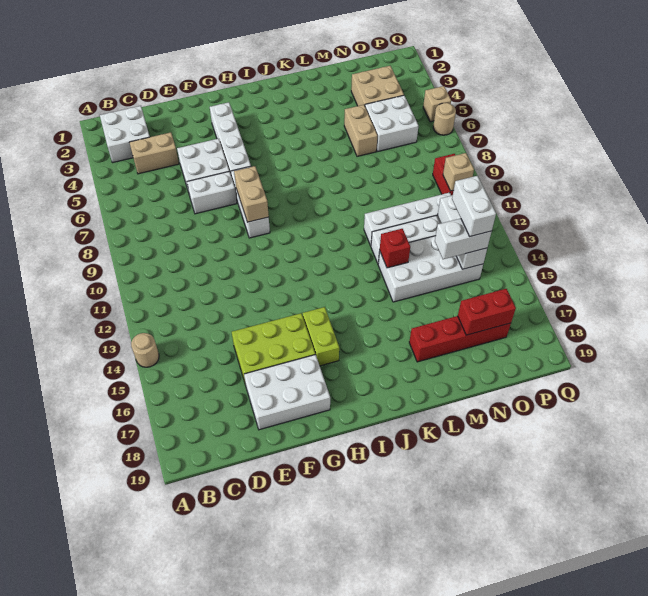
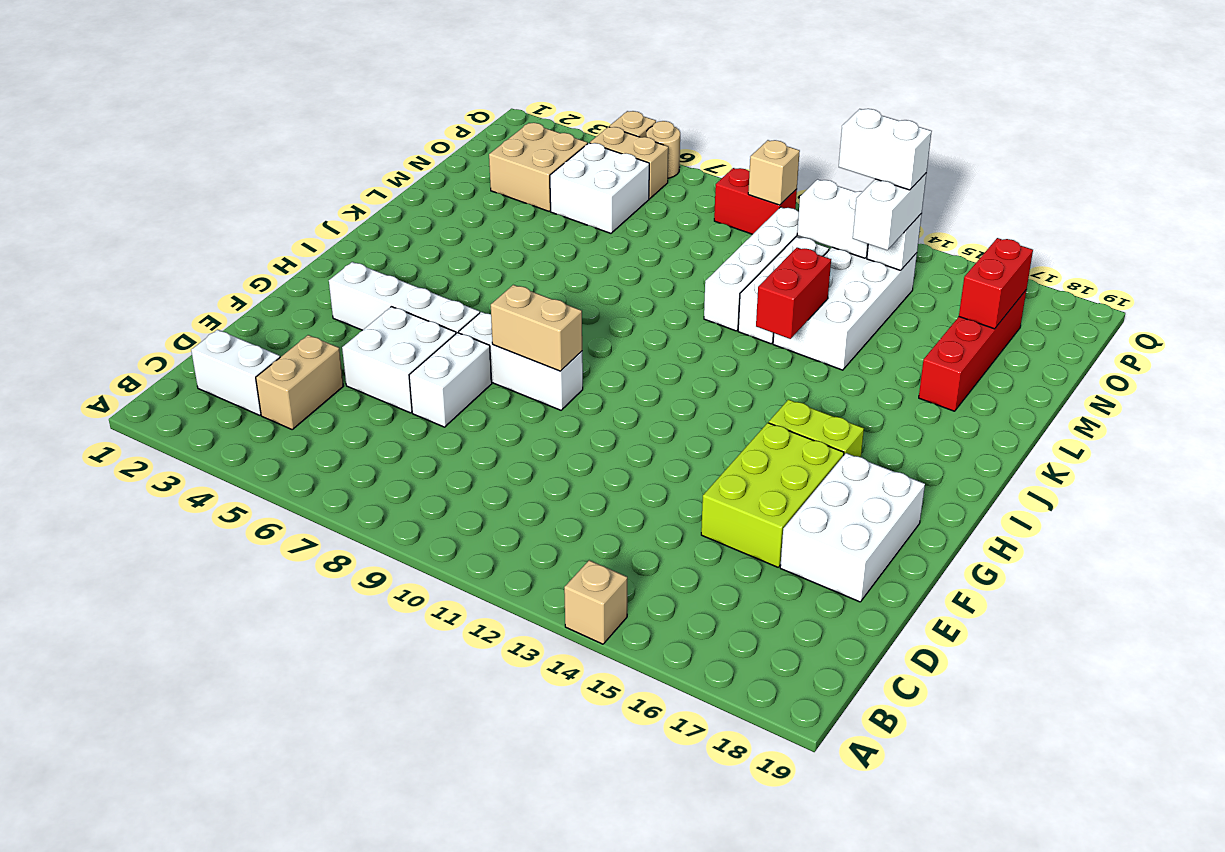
tan round brick A14 level 1 -> tan brick A14 level 1
white brick B2:C3 level 1 -> white brick C2:C3 level 1
red brick L13 level 2 -> red brick K13:L13 level 2
tan brick M5:M6 level 1 -> tan brick P5:P6 level 1

